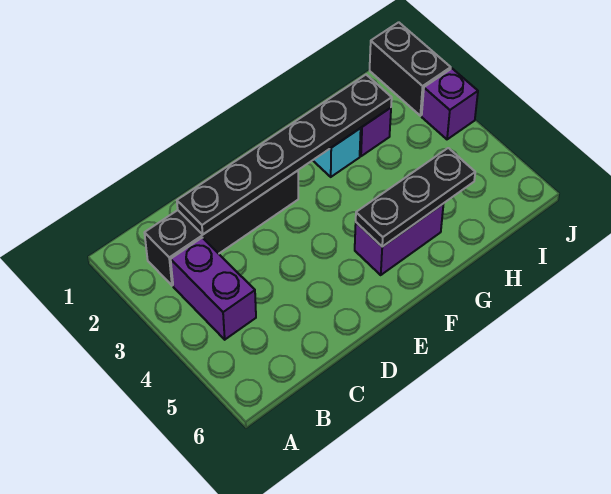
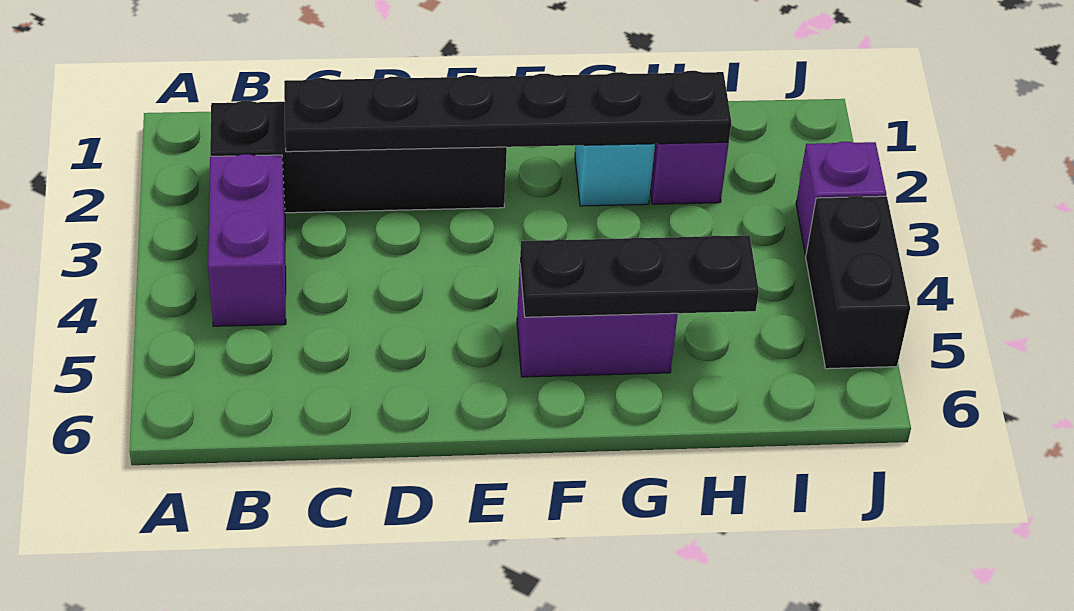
black brick J1:J2 level 1 -> black brick J4:J5 level 1

